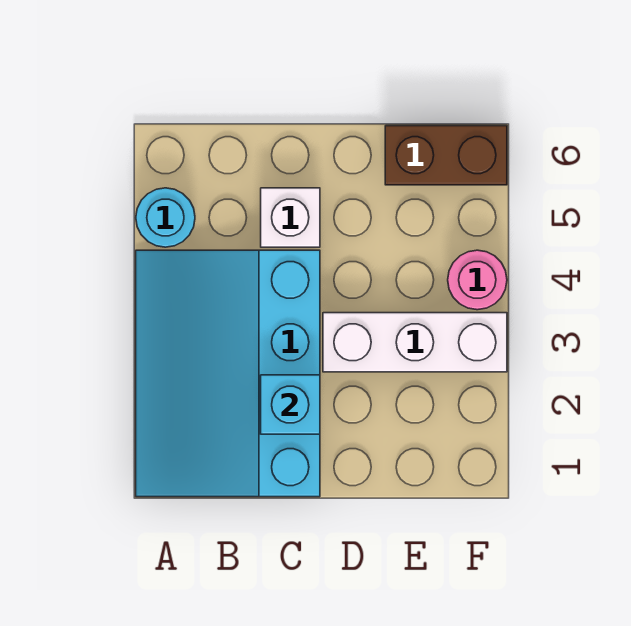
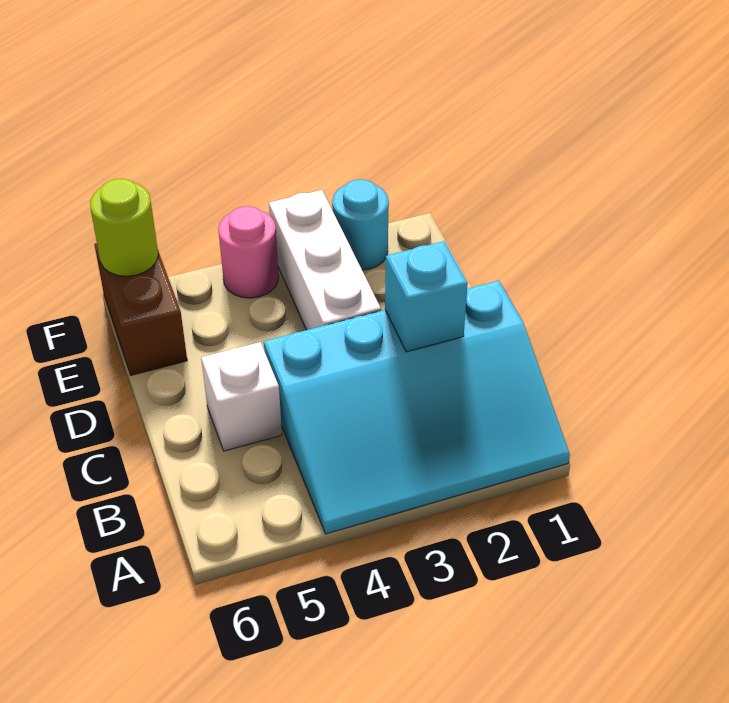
cyan round brick A5 level 1 -> cyan round brick F2 level 1
none -> lime round brick F6 level 2

